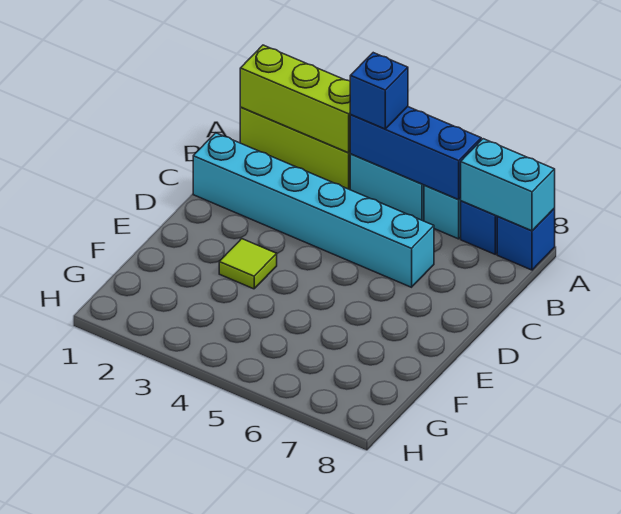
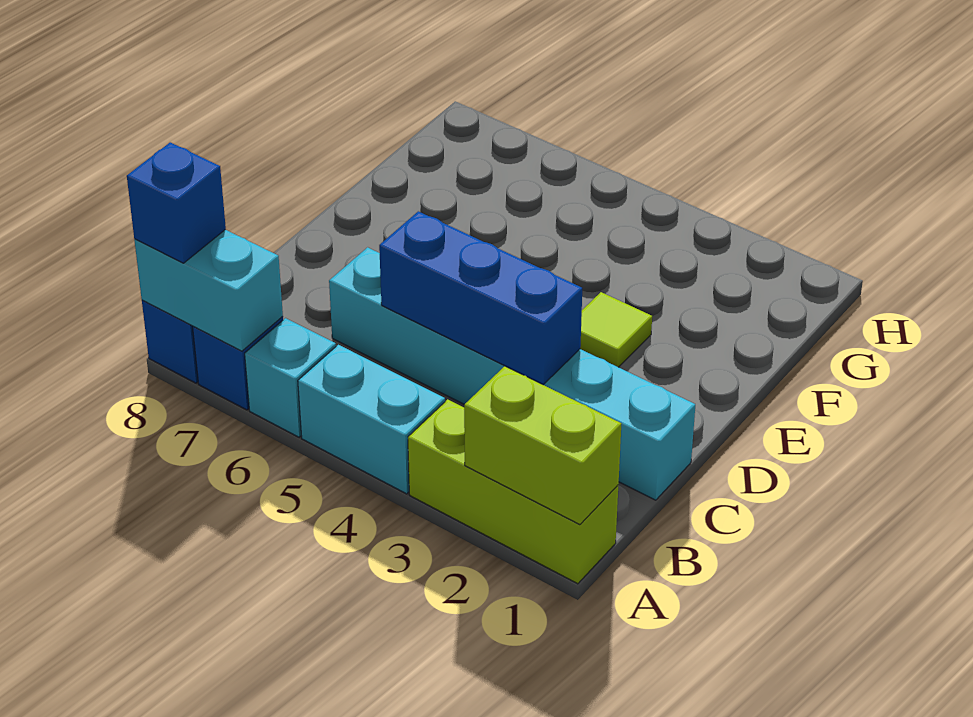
lime brick A1:A3 level 2 -> lime brick A1:A2 level 2
blue brick A4:A6 level 2 -> blue brick C3:C5 level 2
blue brick A4 level 3 -> blue brick A8 level 3

